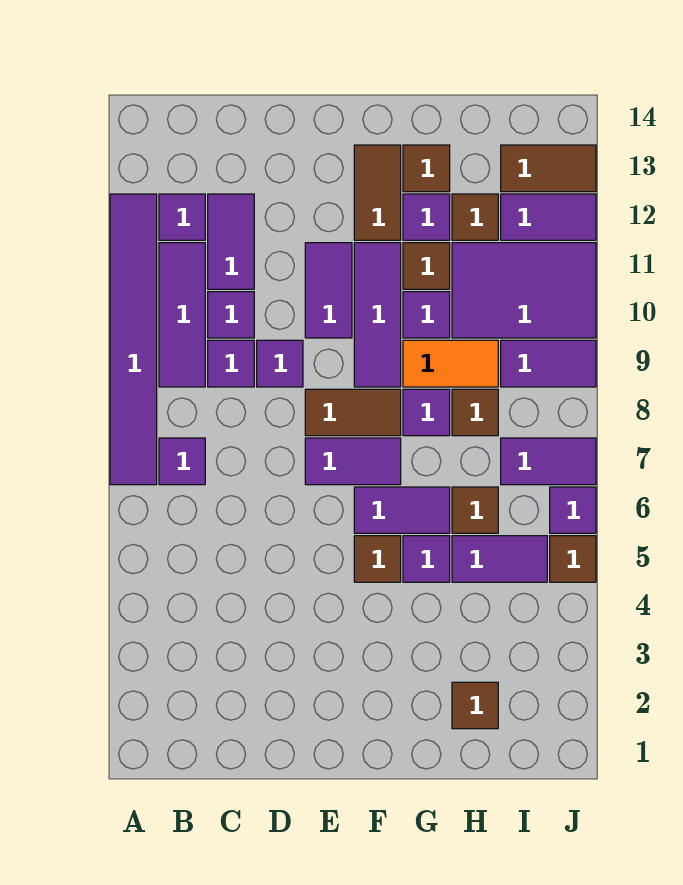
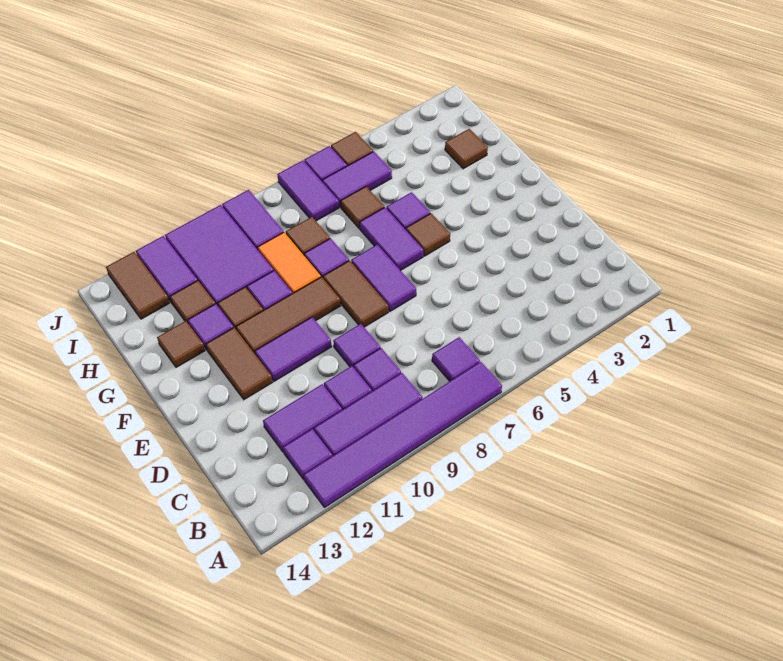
purple tile F9:F11 level 1 -> brown tile F9:F11 level 1
brown tile F12:F13 level 1 -> brown tile E12:F12 level 1
purple tile H5:I5 level 1 -> purple tile I5:I6 level 1

